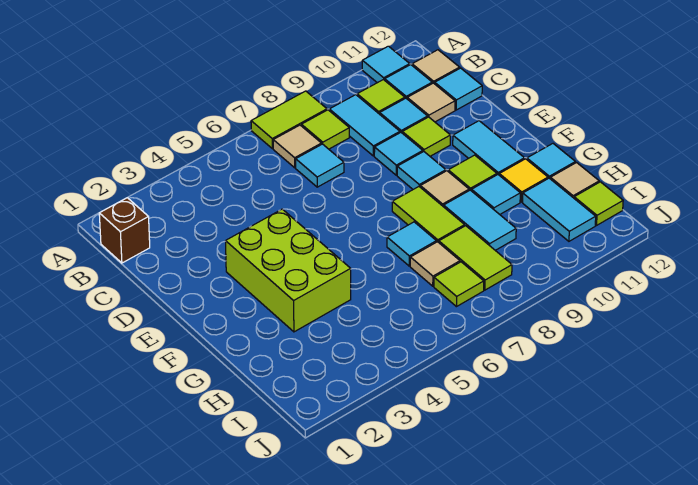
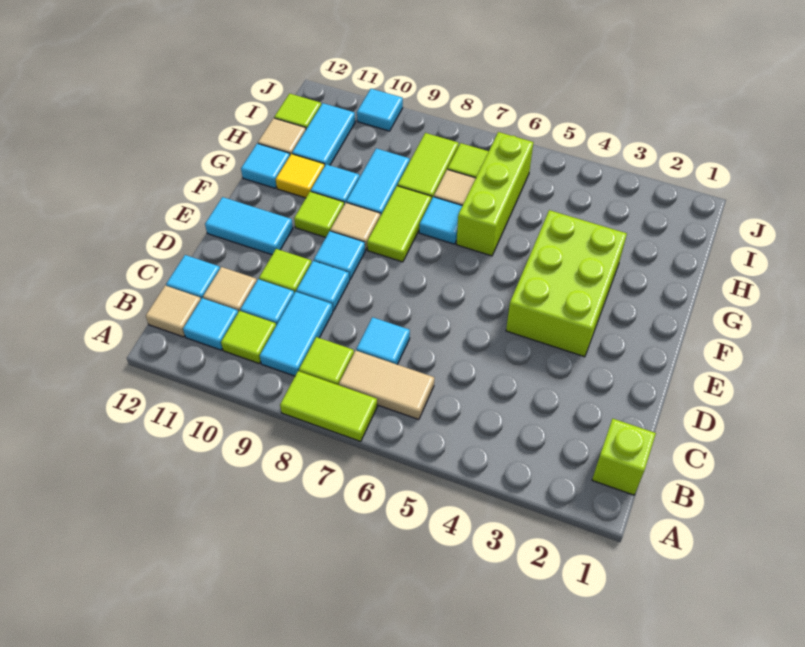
cyan tile A11 level 1 -> cyan tile J10 level 1
brown brick B1 level 1 -> lime brick B1 level 1
tan tile B7 level 1 -> tan tile B6:B7 level 1
cyan tile E11:F11 level 1 -> cyan tile E11:E12 level 1
none -> lime brick G6:I6 level 1

